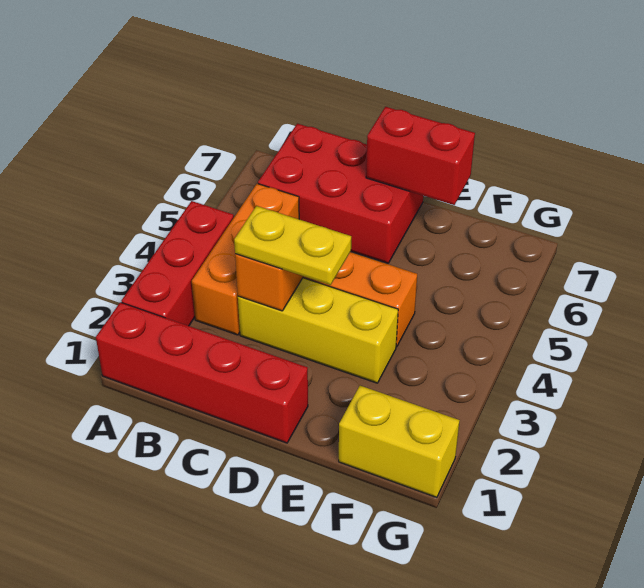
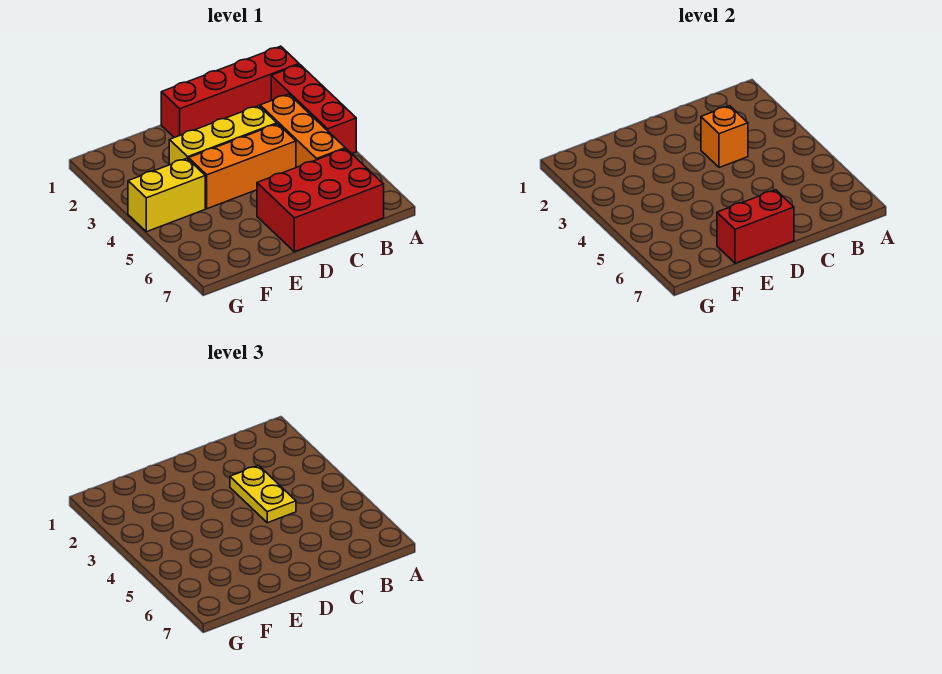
yellow plate C3:D3 level 3 -> yellow plate C3:C4 level 3
yellow brick F1:G1 level 1 -> yellow brick F4:G4 level 1

